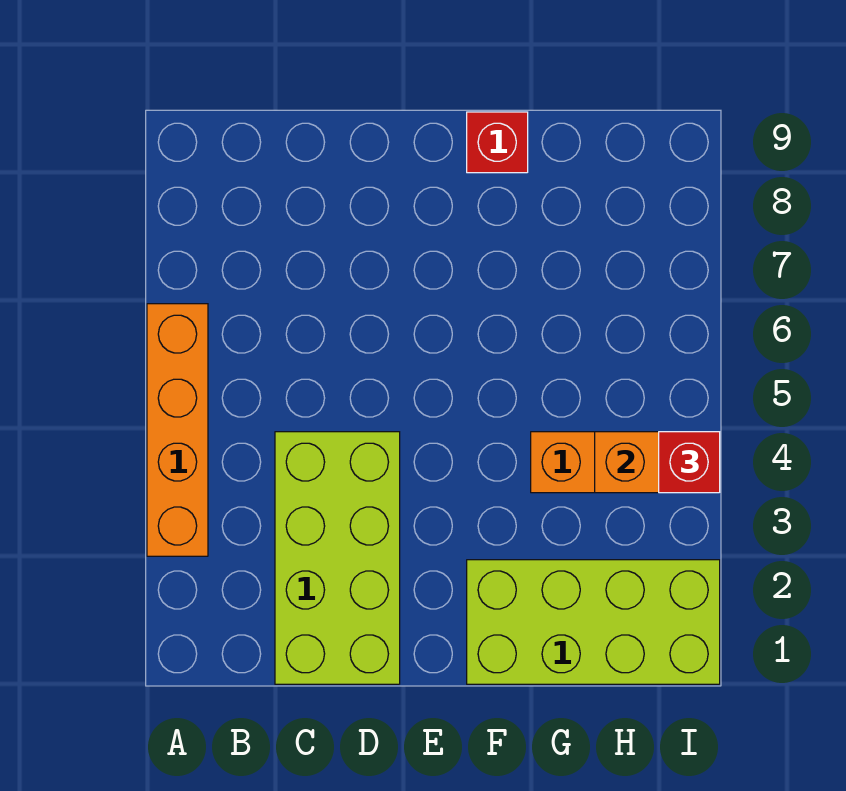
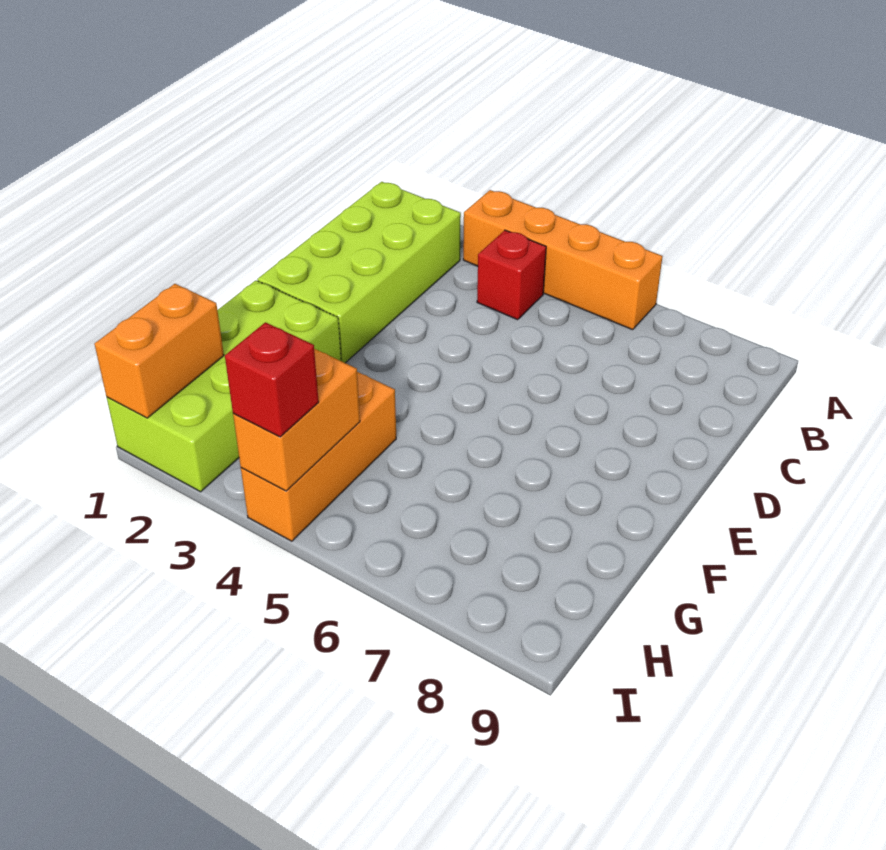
lime brick C1:D4 level 1 -> lime brick B1:E2 level 1
red brick F9 level 1 -> red brick B4 level 1
none -> orange brick H1:I1 level 2

